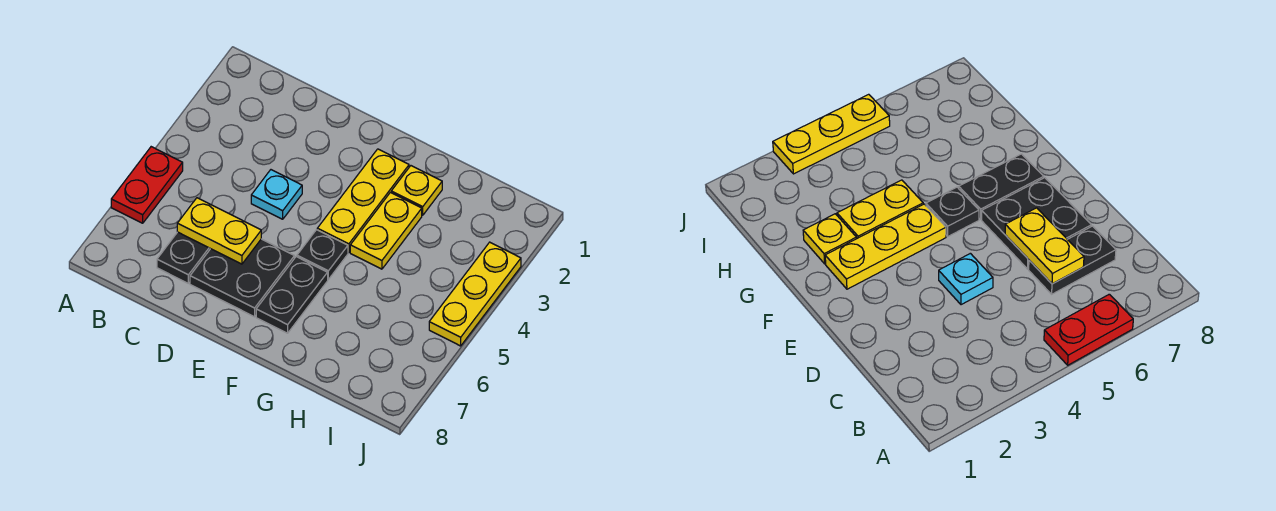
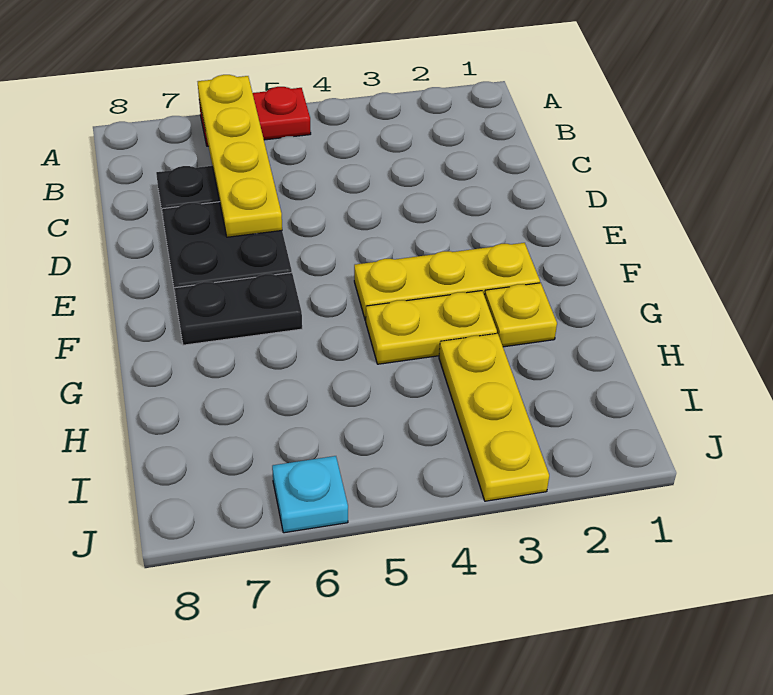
yellow plate C6:D6 level 2 -> yellow plate A6:D6 level 2
cyan plate D4 level 1 -> cyan plate J6 level 1
black plate F5 level 1 -> none
yellow plate J3:J5 level 1 -> yellow plate H3:J3 level 1

